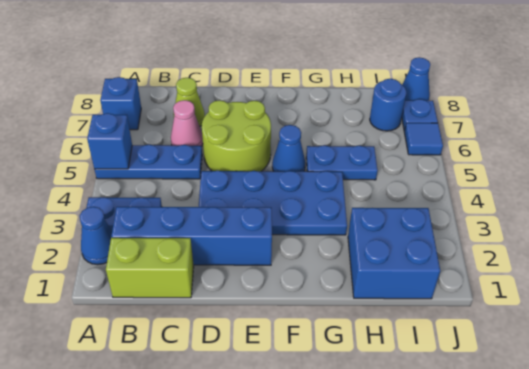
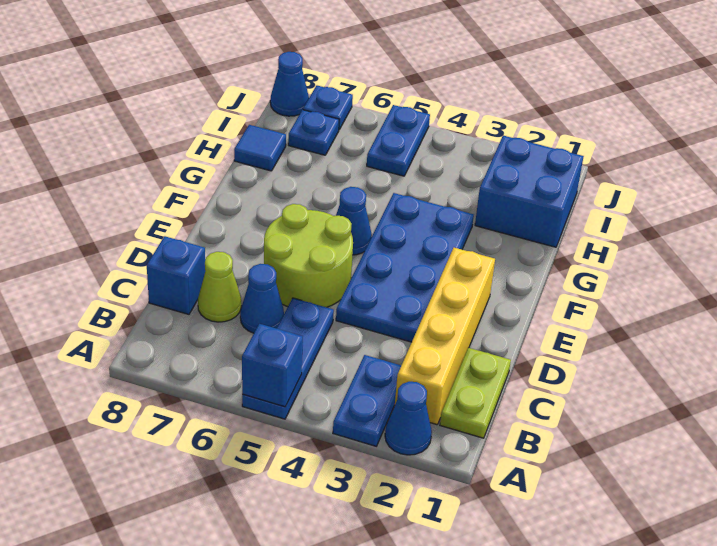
blue brick A7 level 1 -> blue brick C8 level 1
lime brick B1:C1 level 1 -> lime plate B1:C1 level 1
blue brick B2:E2 level 1 -> yellow brick B2:E2 level 1
pink cone C6 level 1 -> blue cone C6 level 1
blue plate G5:H5 level 1 -> blue plate I5:J5 level 1
blue round brick I7 level 1 -> blue plate I7 level 1
blue tile J6 level 1 -> blue tile H8 level 1

